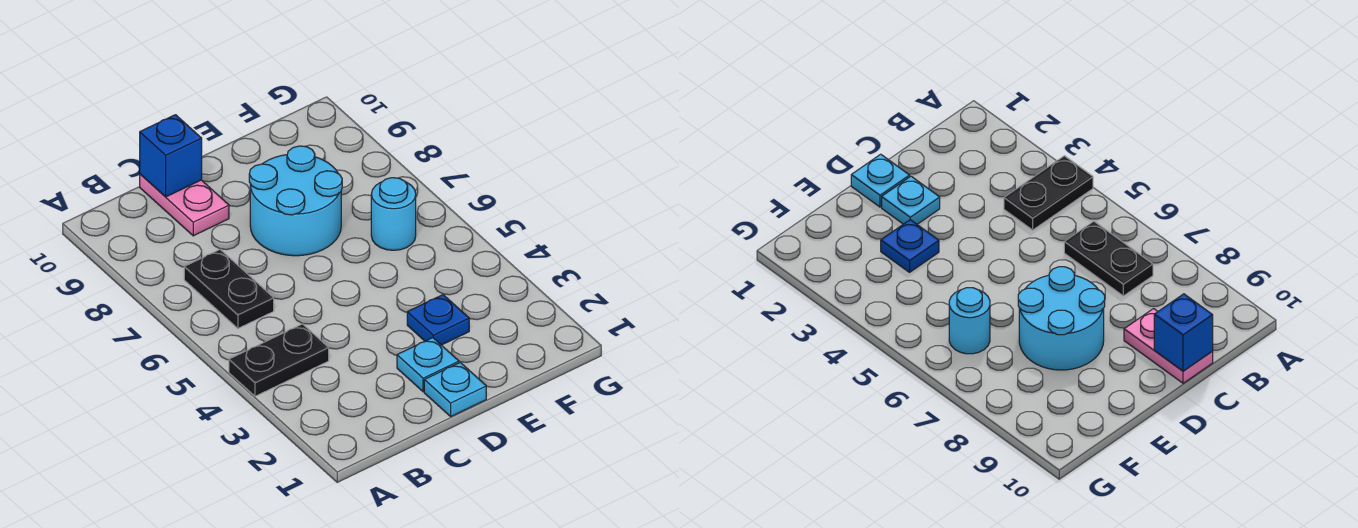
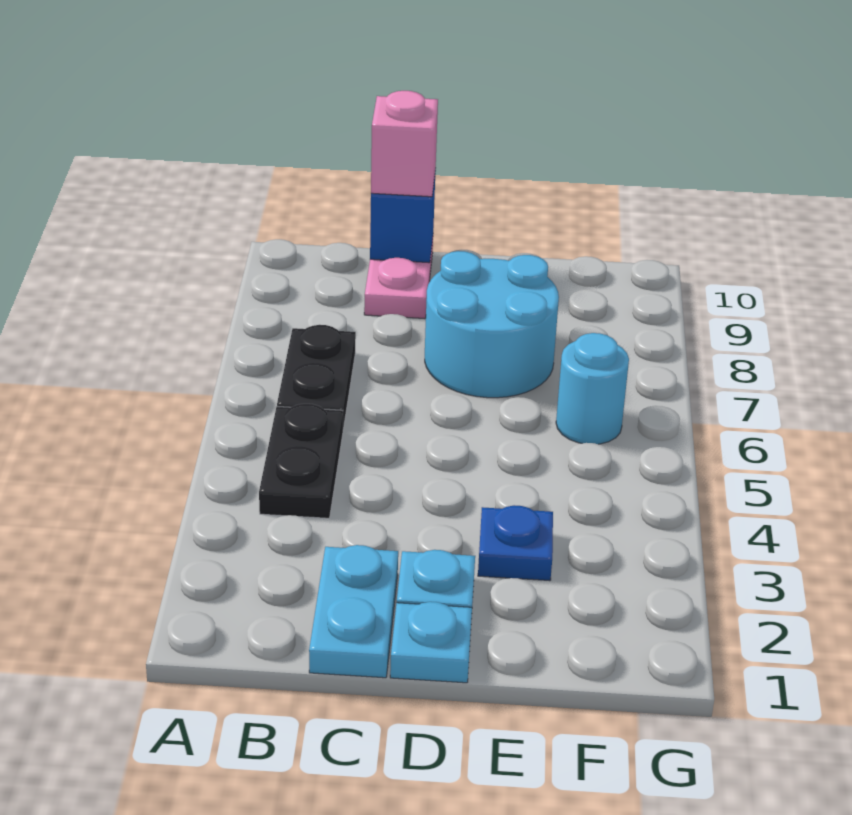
black plate A4:B4 level 1 -> black plate B4:B5 level 1
none -> cyan plate C1:C2 level 1
none -> pink brick C10 level 3

